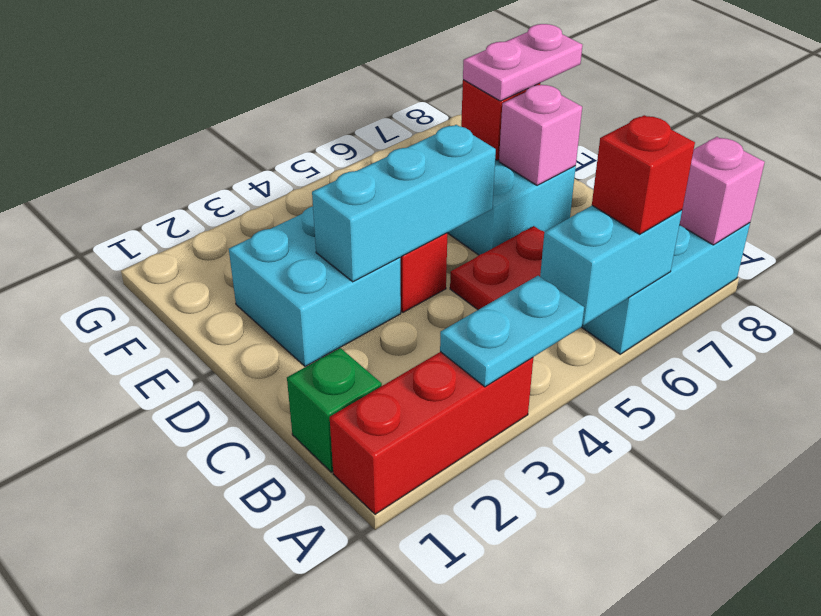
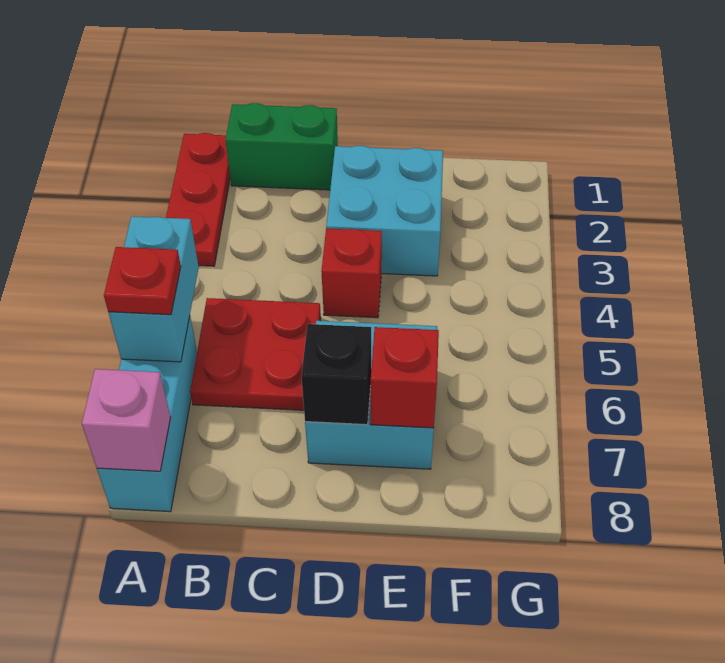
red brick A1:A3 level 1 -> red plate A1:A3 level 1
cyan plate A3:A4 level 2 -> none
red brick A6 level 3 -> red plate A6 level 3
green brick B1 level 1 -> green brick B1:C1 level 1
cyan brick D3:D5 level 2 -> none
pink brick D7 level 2 -> black brick D7 level 2
pink plate E7:E8 level 3 -> none

